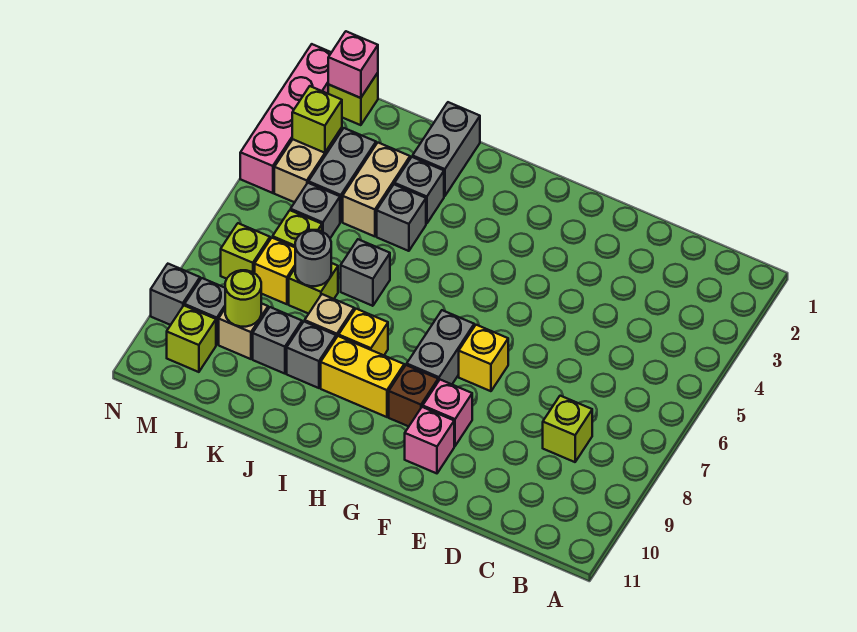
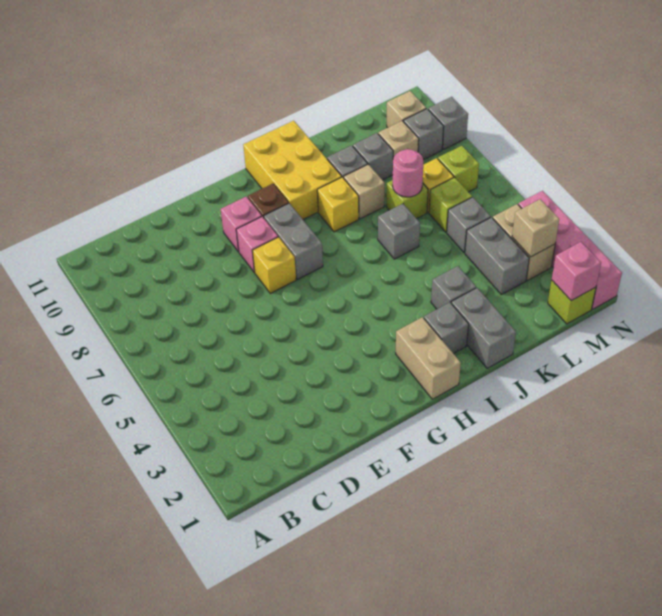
lime brick C8 level 1 -> none
pink brick F10 level 1 -> pink brick F8 level 1
yellow brick H9:I9 level 1 -> yellow brick H9:I11 level 1
grey brick J4 level 1 -> grey brick I2 level 1
tan brick K3:K4 level 1 -> tan brick H1:H2 level 1
grey round brick K7 level 2 -> pink round brick K7 level 2
lime round brick L9 level 2 -> none
lime brick M3 level 2 -> tan brick M3 level 2
lime brick M10 level 1 -> tan brick M10 level 1

